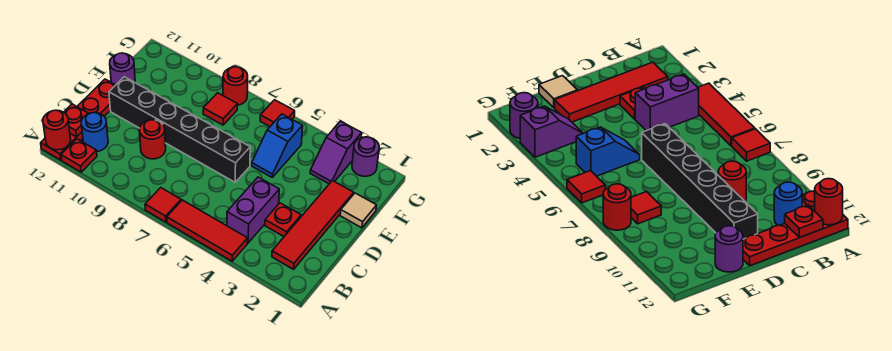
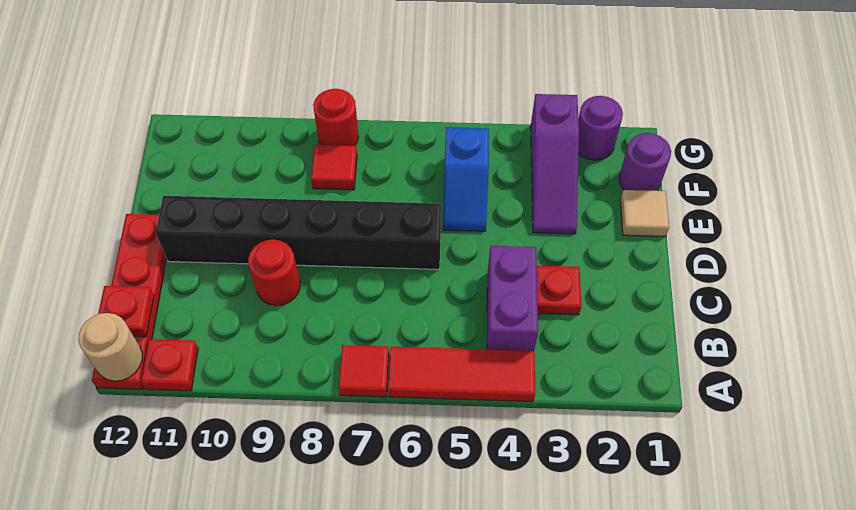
red round brick A12 level 2 -> tan round brick A12 level 2
red tile B2:E2 level 1 -> none
blue round brick B11 level 1 -> none
purple round brick E12 level 1 -> purple round brick F1 level 1
purple slope F3:G3 level 1 top G -> purple slope E3:G3 level 1 top G
red tile G6 level 1 -> none

